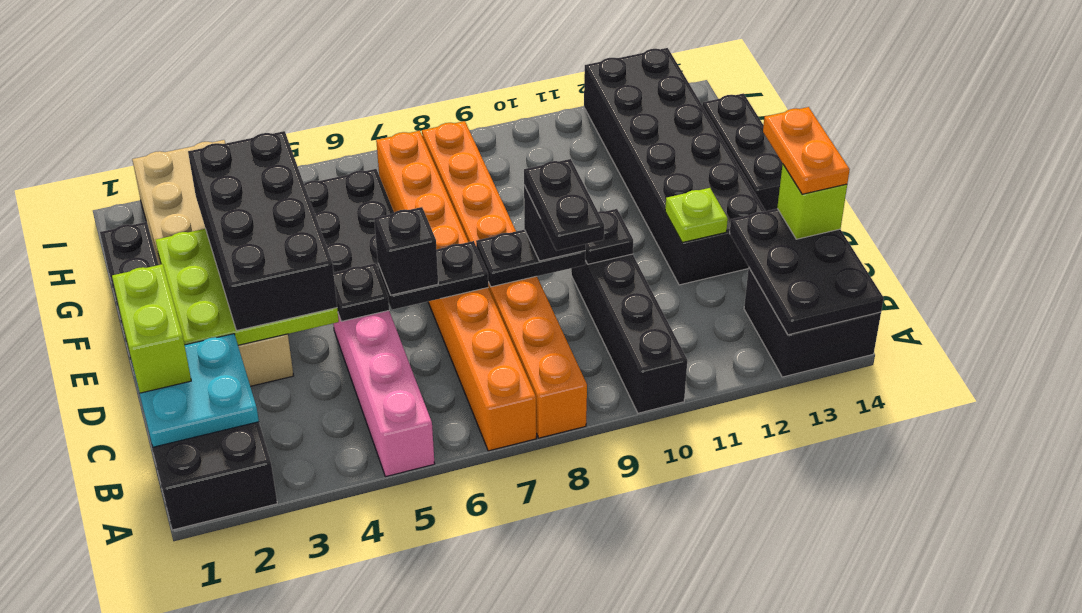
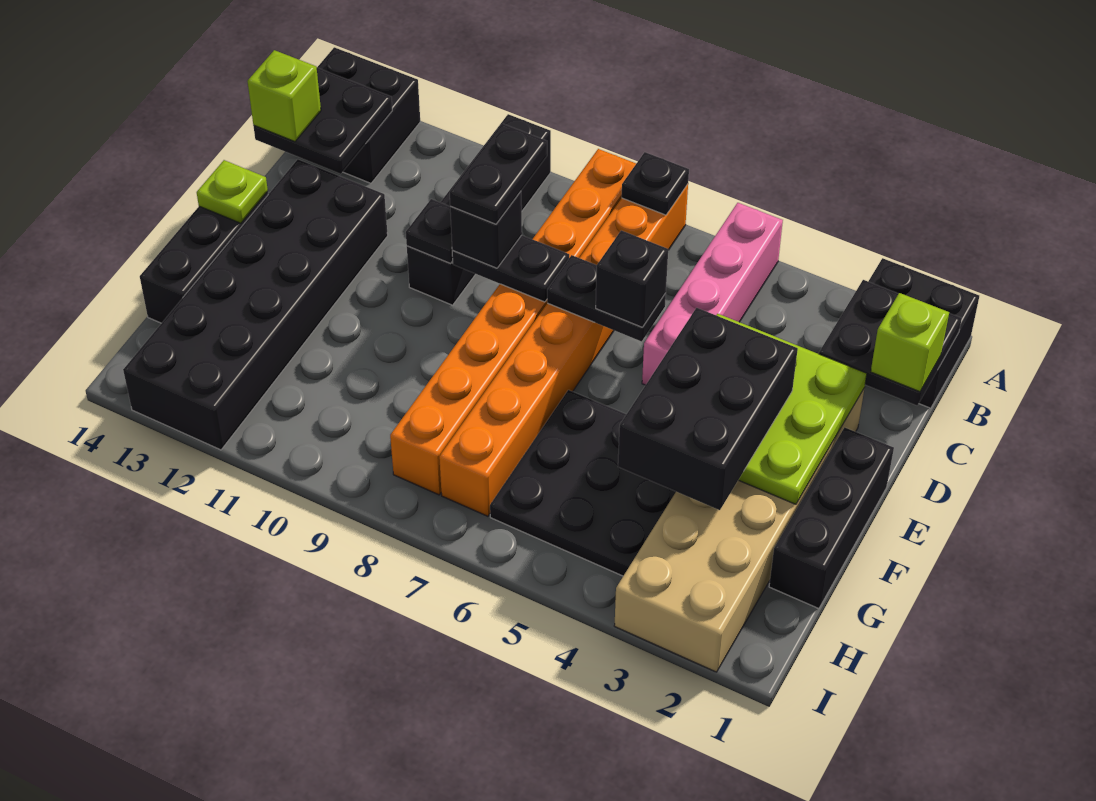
black plate A13:C14 level 2 -> black plate B13:C14 level 2
cyan plate B1:C2 level 2 -> black plate B1:C2 level 2
lime brick C1:D1 level 3 -> lime brick C1 level 3
orange plate C14:D14 level 4 -> none
black brick D3:G4 level 3 -> black brick E3:G4 level 3
black plate D5 level 2 -> black plate A7 level 2
lime plate D12 level 2 -> lime plate E14 level 2

